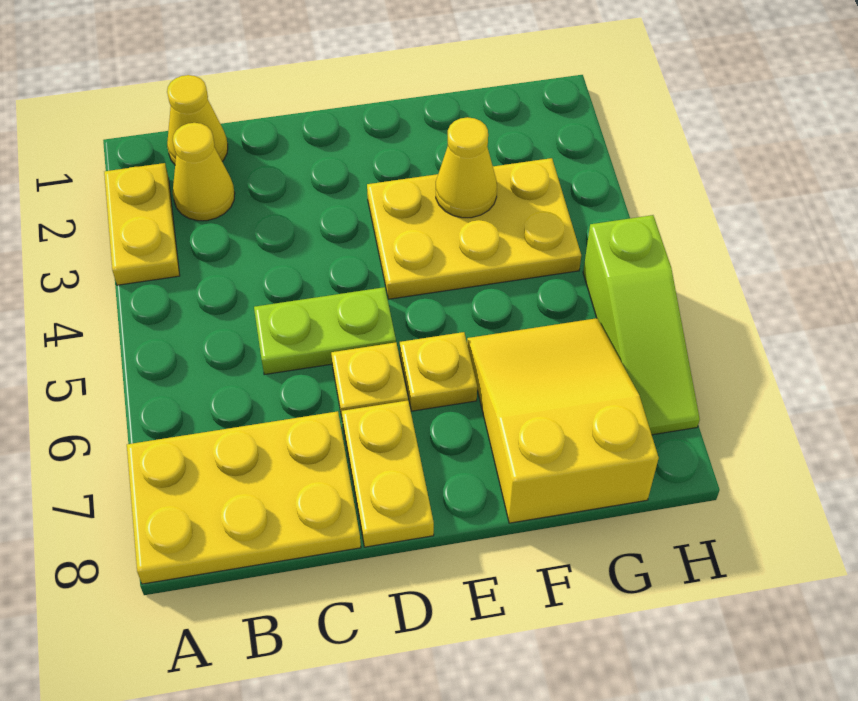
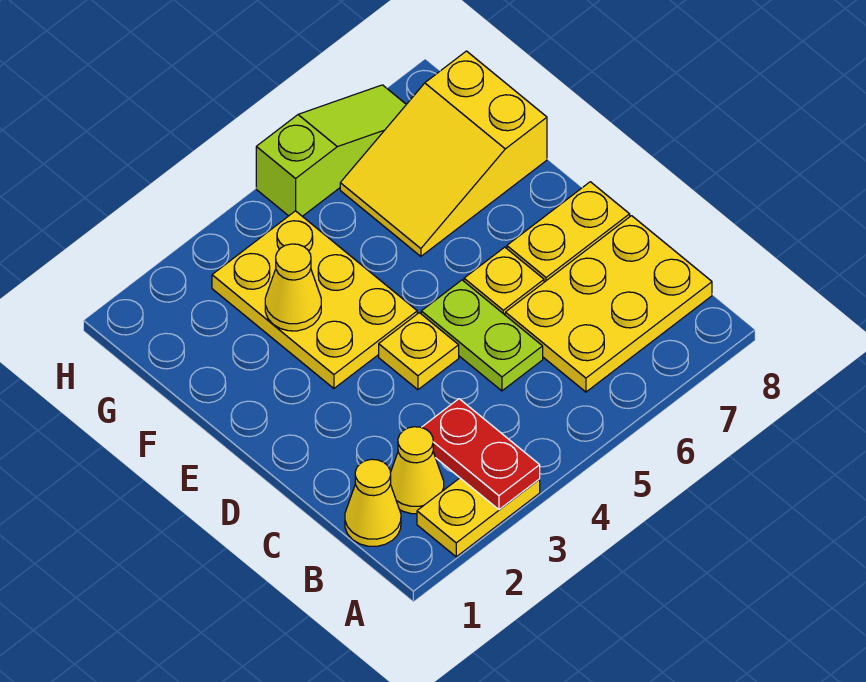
none -> red plate A3:B3 level 2
yellow plate A7:C8 level 1 -> yellow plate B6:C8 level 1
yellow plate E6 level 1 -> yellow plate D4 level 1

